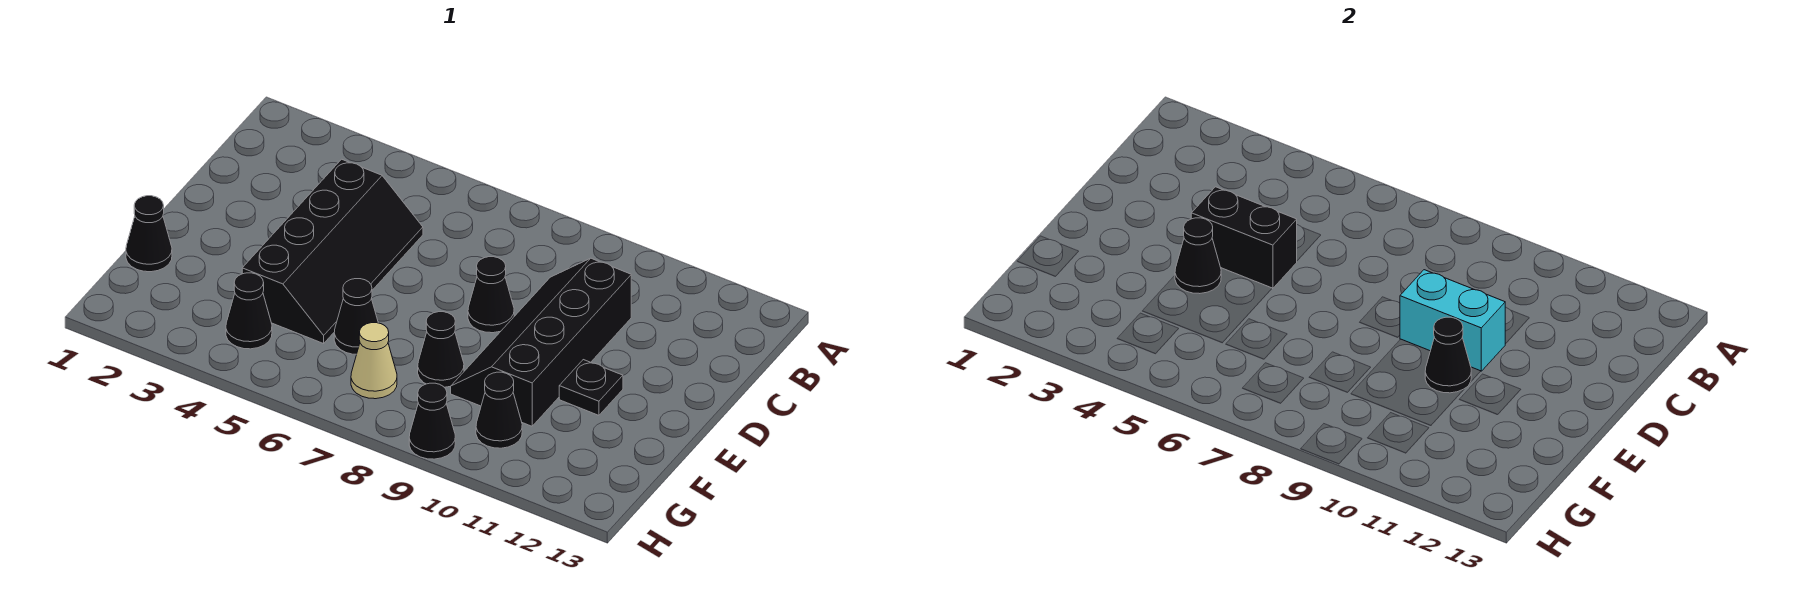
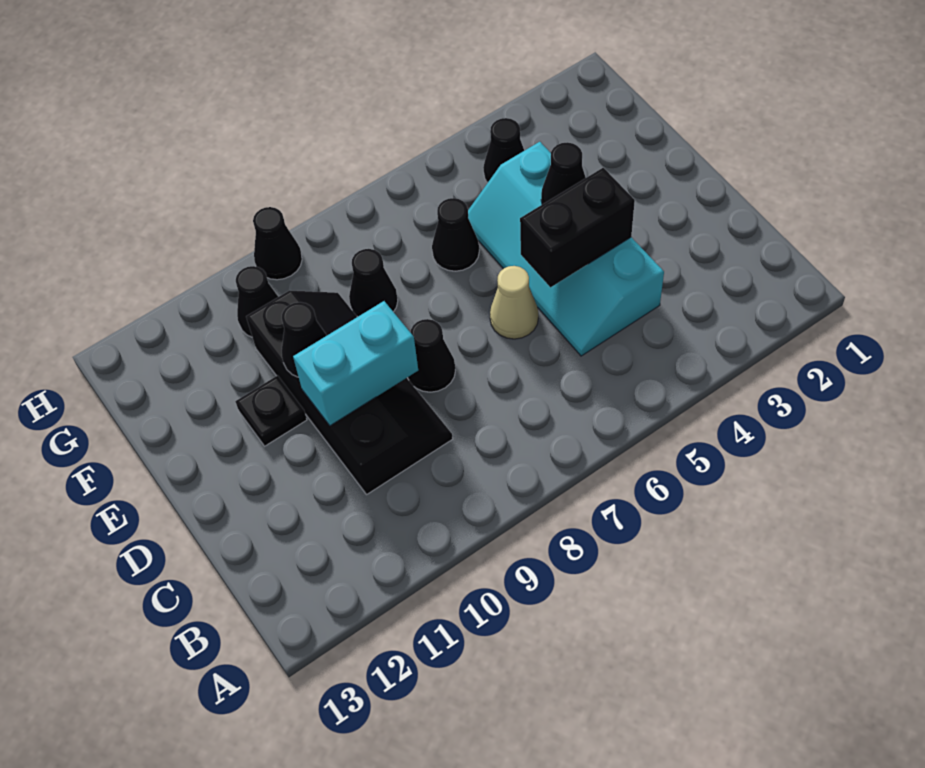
black slope C4:F5 level 1 top 4 -> cyan slope C4:F5 level 1 top 4
black cone F1 level 1 -> none
tan cone G7 level 1 -> tan cone D6 level 1

